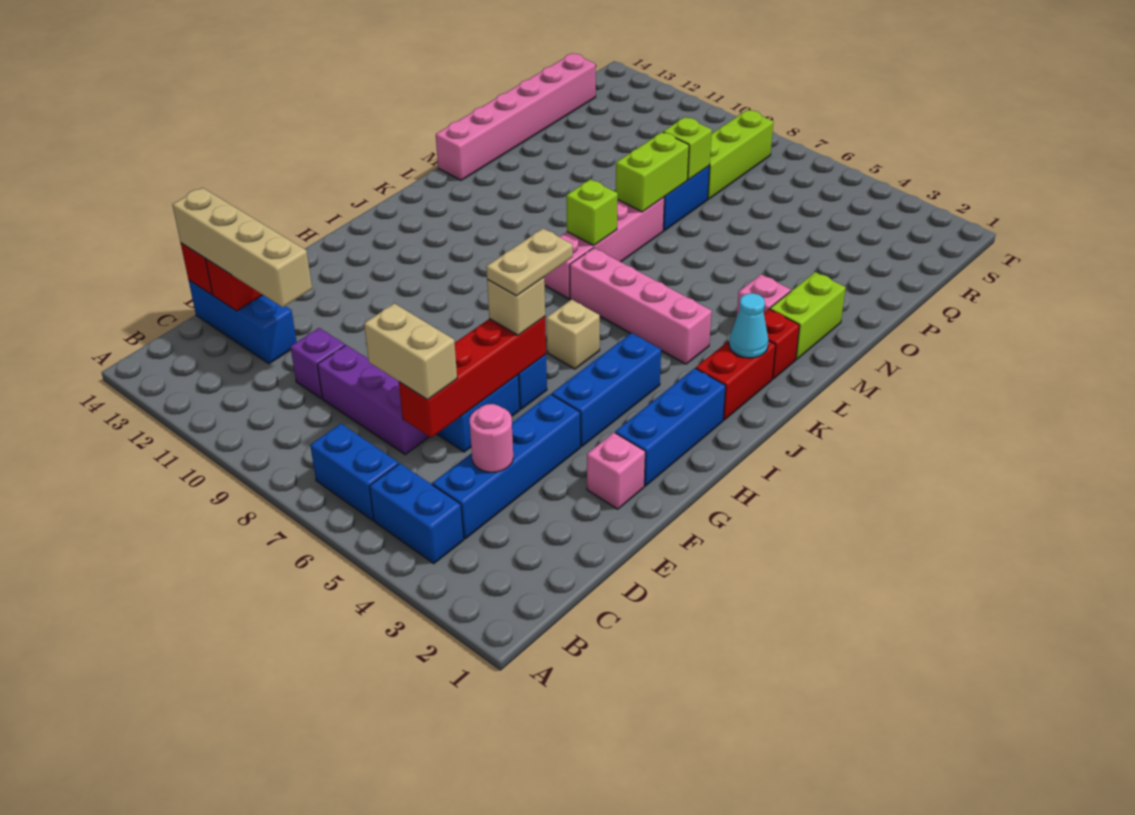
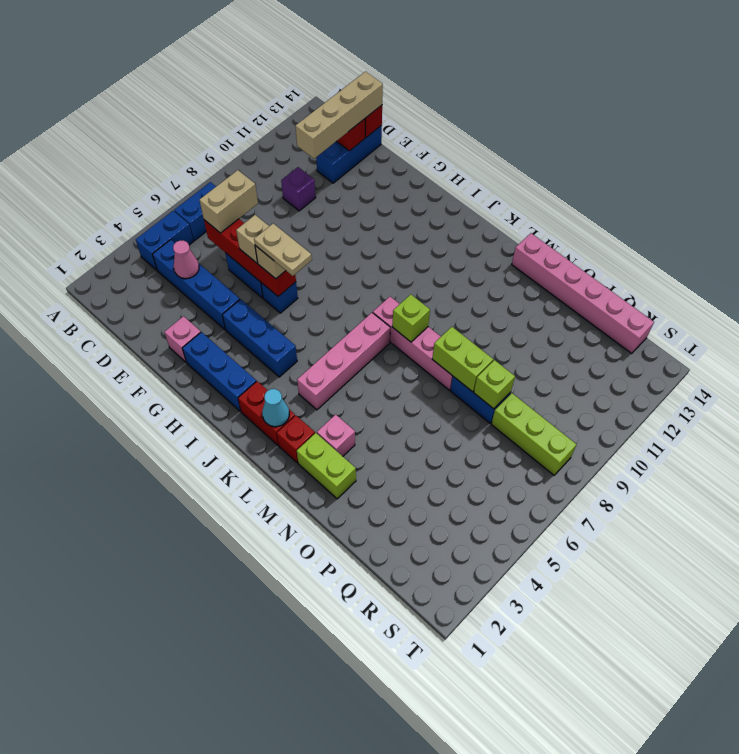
pink round brick D4 level 2 -> pink cone D4 level 2
purple brick D7:D9 level 1 -> none
tan brick I6 level 1 -> tan brick F6 level 3

